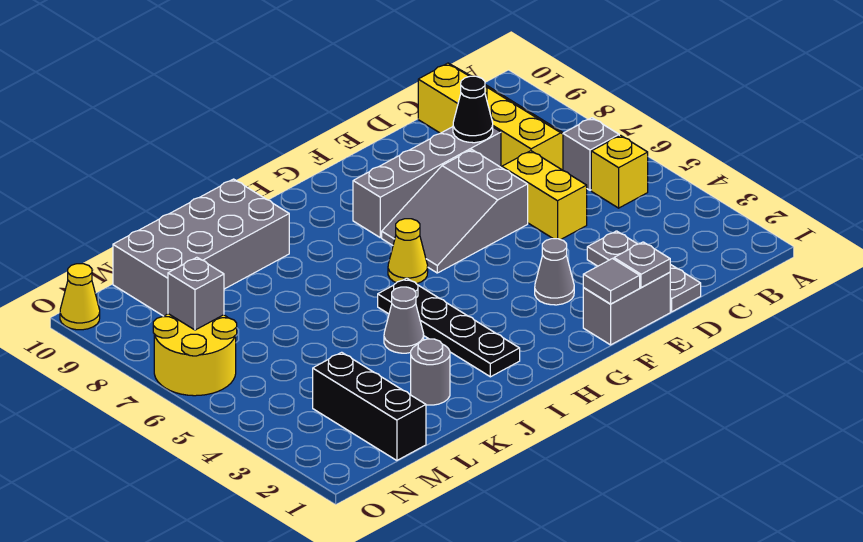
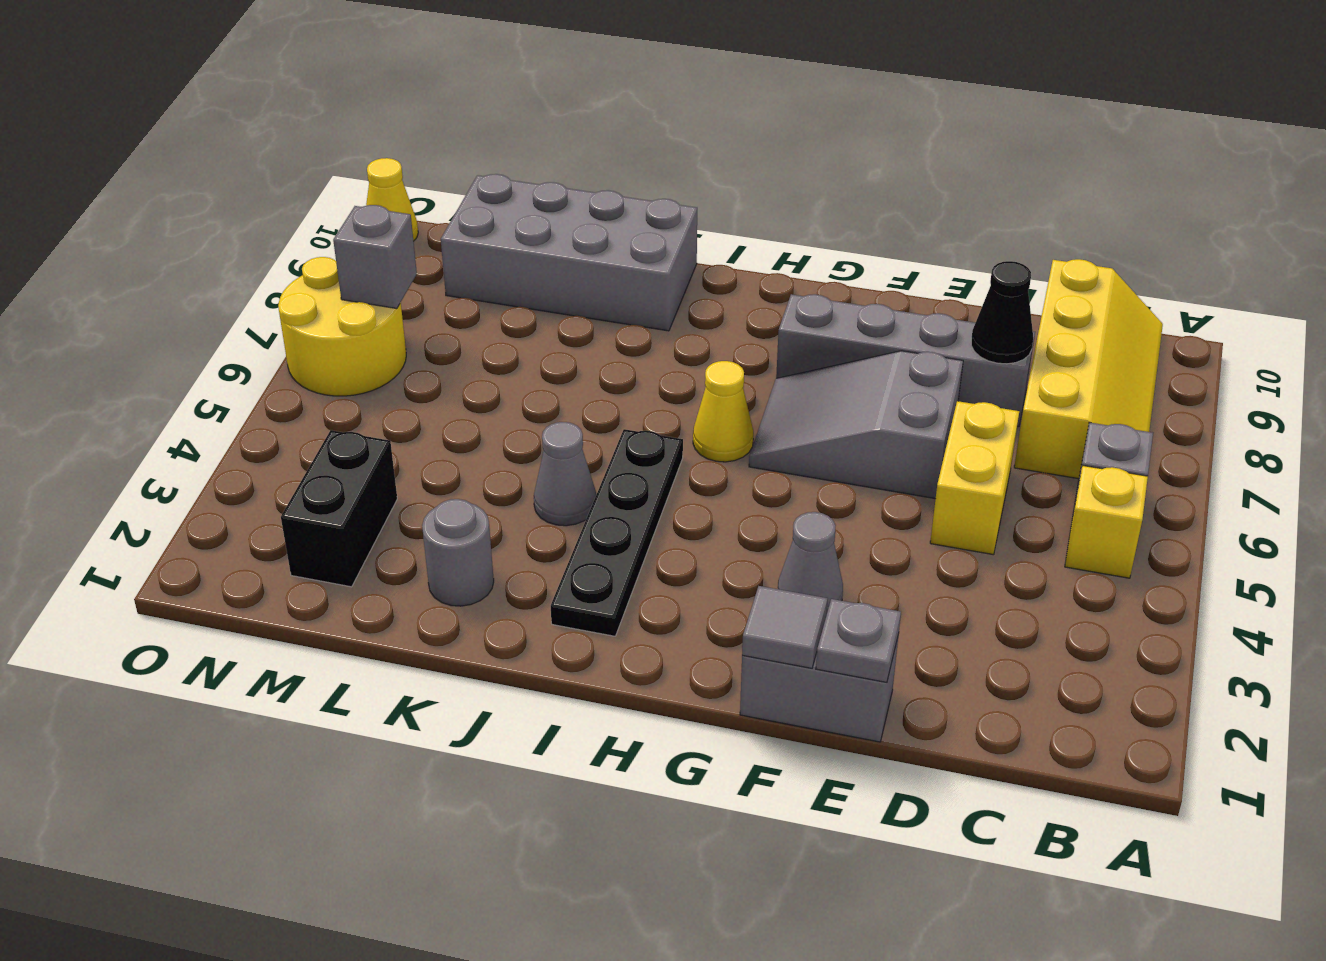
grey plate D1:D3 level 1 -> none
black brick M1:M3 level 1 -> black brick M2:M3 level 1

